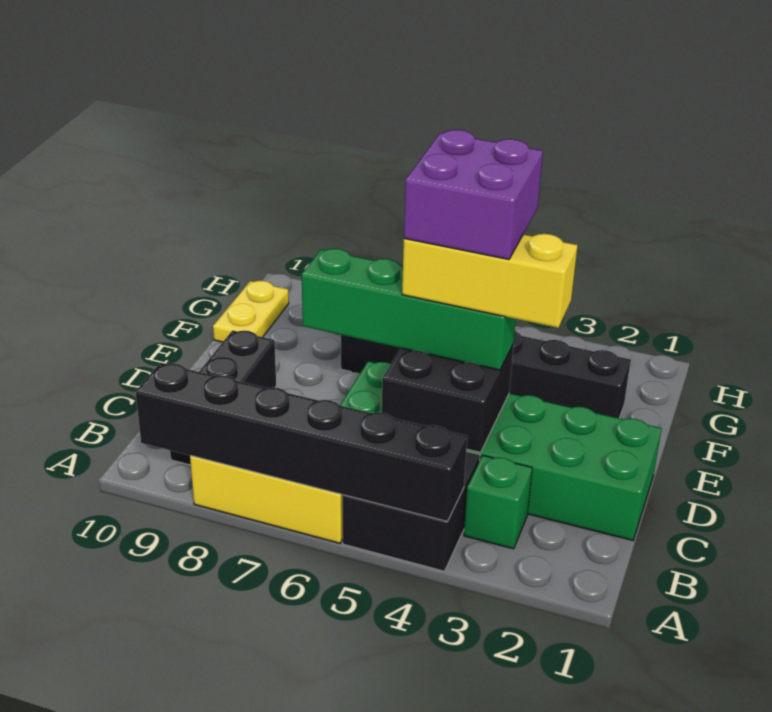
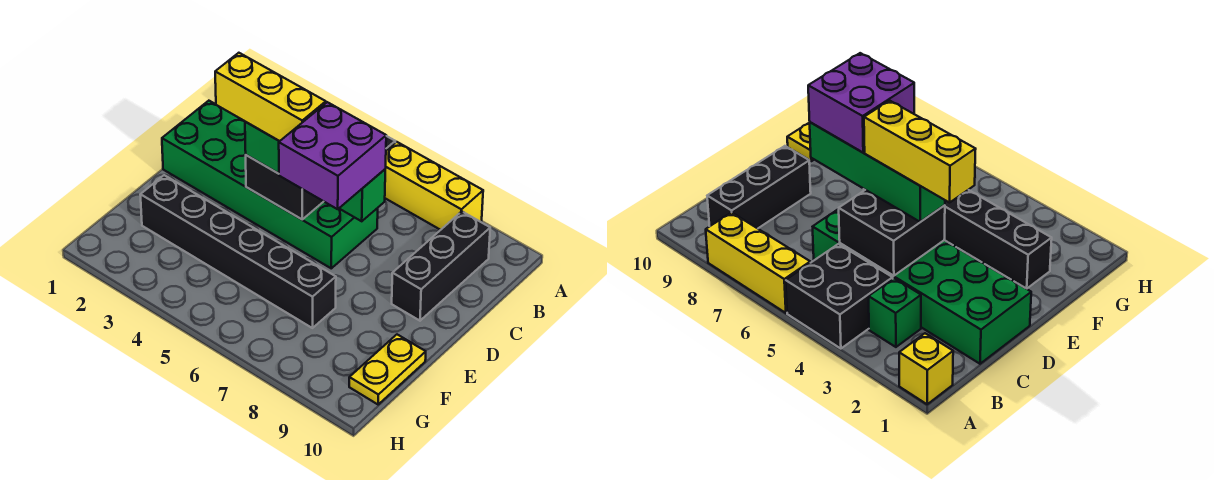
none -> yellow brick A1 level 1
black brick A4:A9 level 2 -> none
purple brick D4:E5 level 5 -> purple brick D6:E7 level 4

